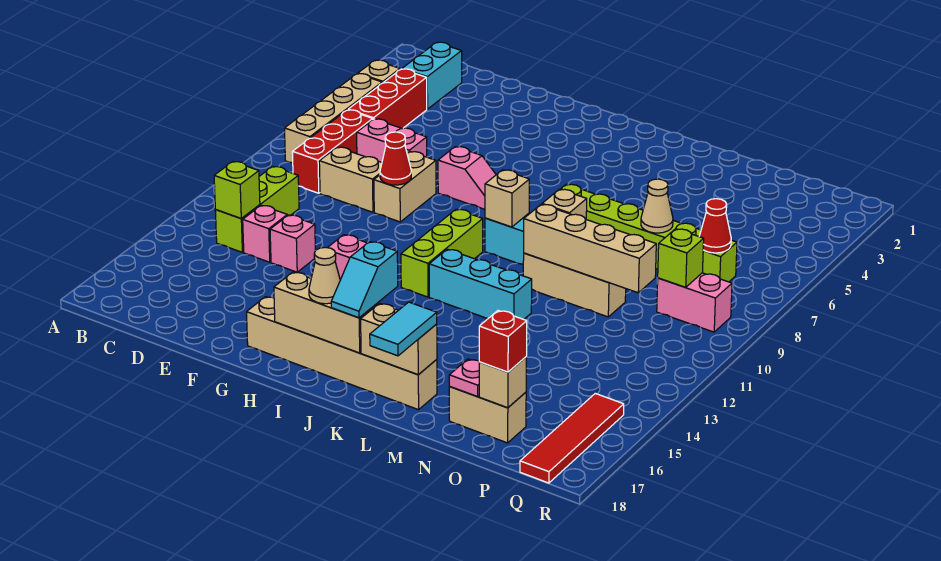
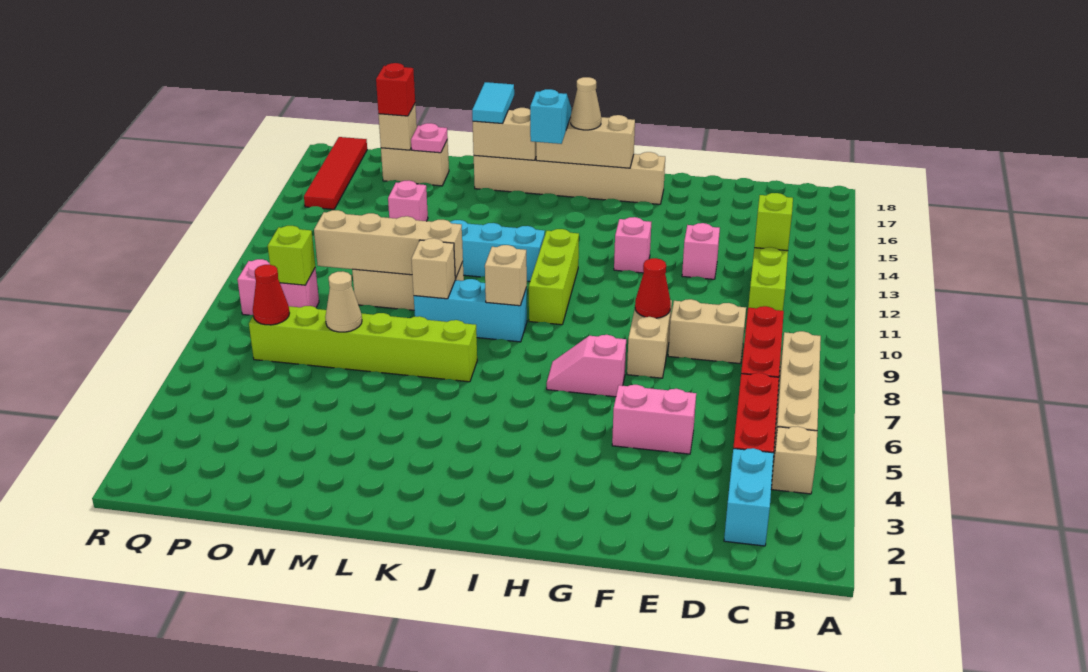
pink brick D7:E7 level 1 -> pink brick E5:F5 level 1
pink brick D13 level 1 -> pink brick N14 level 1

